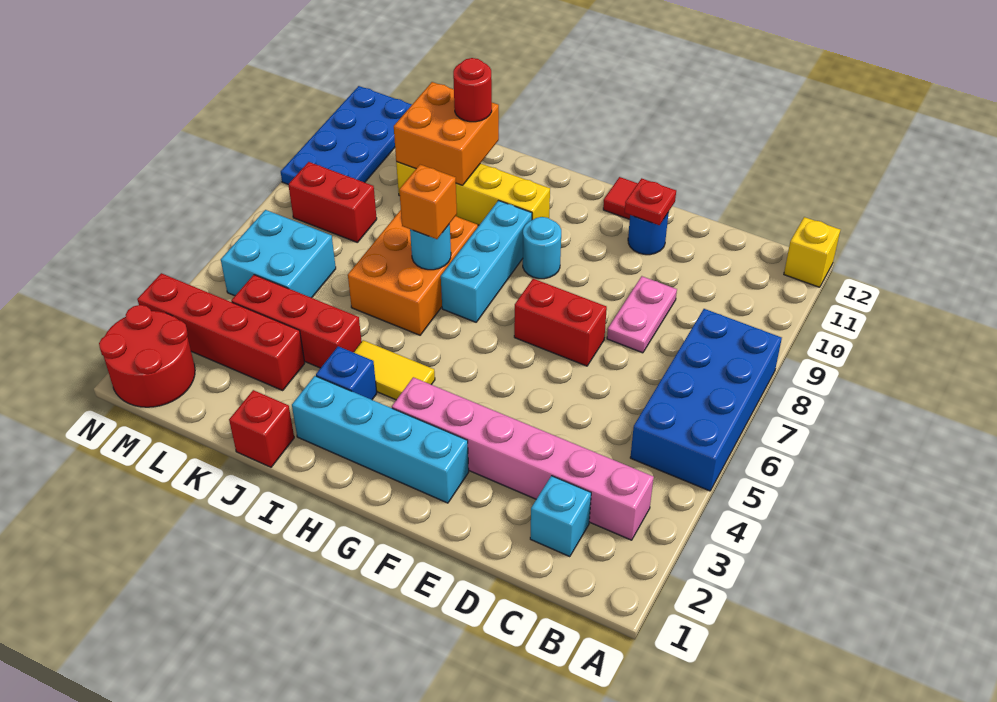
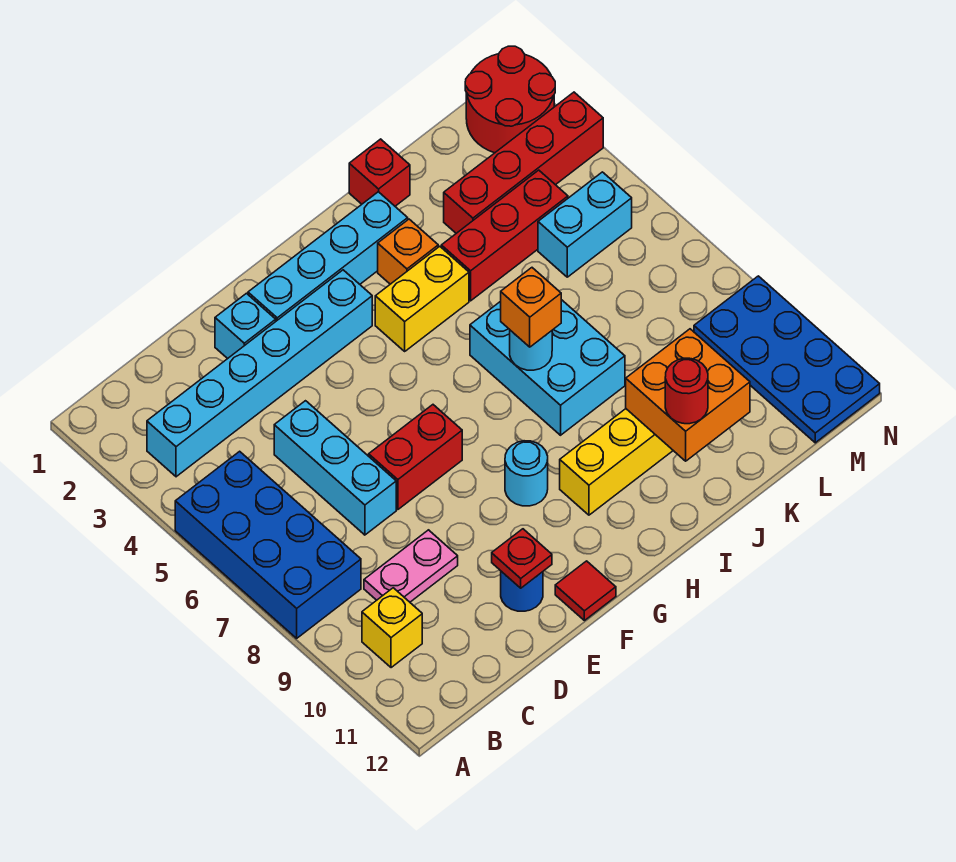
yellow brick A12 level 1 -> yellow brick B10 level 1
pink brick B3:G3 level 1 -> cyan brick B3:G3 level 1
cyan brick C2 level 1 -> cyan brick E2 level 1
pink plate D8:D9 level 1 -> pink plate C9:D9 level 1
yellow tile H4:I4 level 1 -> yellow brick H4:I4 level 1
cyan brick H7:H9 level 1 -> cyan brick D5:D7 level 1
blue brick I3 level 1 -> orange brick I3 level 1
orange brick I6:J8 level 1 -> cyan brick I6:J8 level 1
cyan brick L5:M6 level 1 -> cyan brick L5:M5 level 1
red brick L8:M8 level 1 -> none

